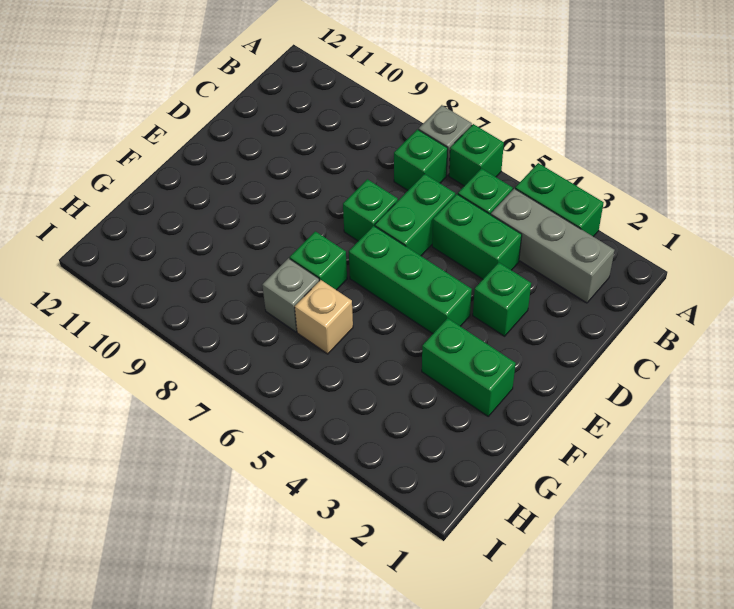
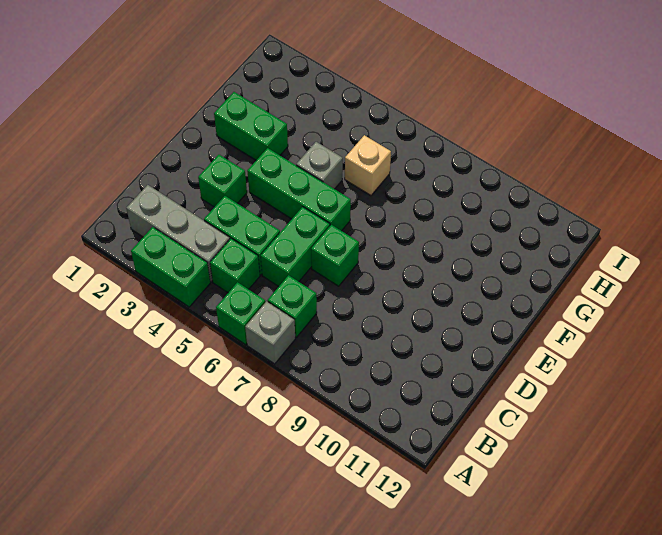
green brick F7 level 1 -> none
grey brick G7 level 1 -> grey brick F5 level 1

